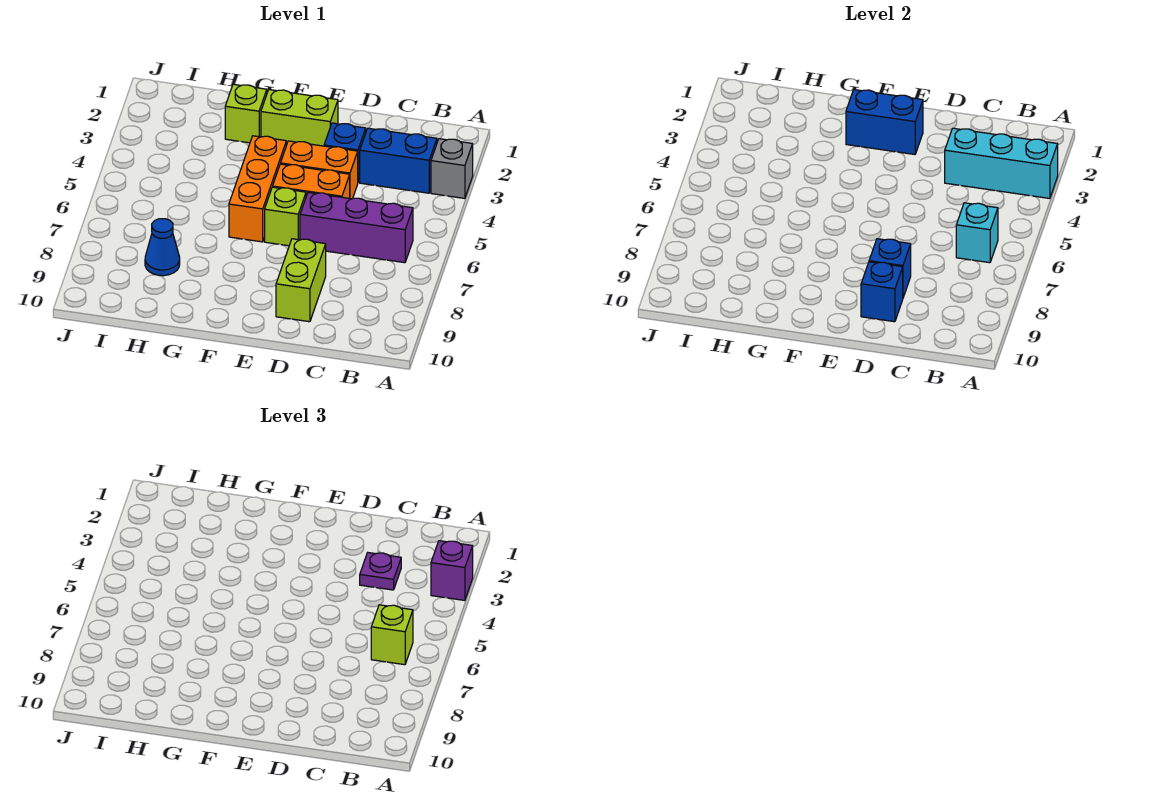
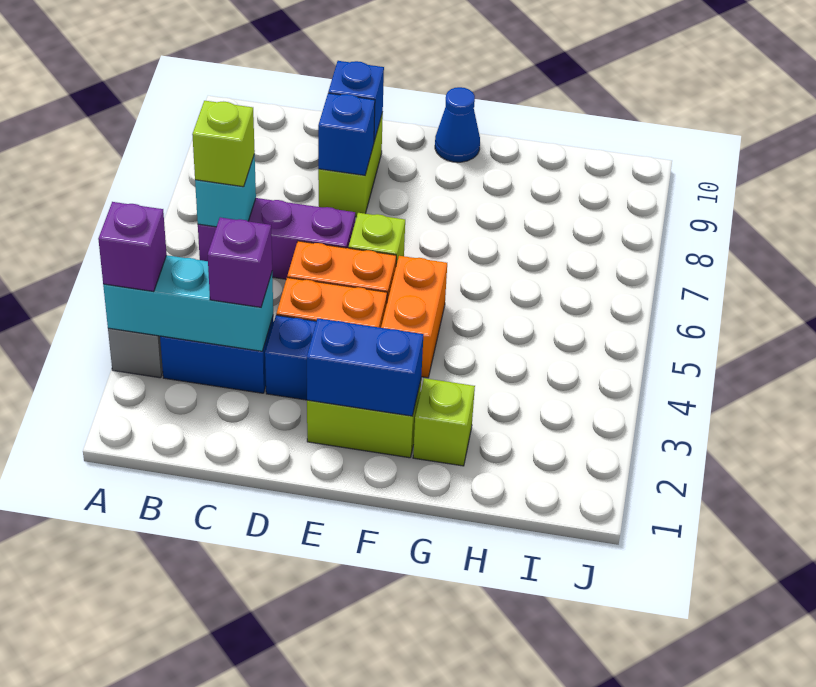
purple plate C3 level 3 -> purple brick C3 level 3
orange brick F4:F6 level 1 -> orange brick F4:F5 level 1
blue cone H8 level 1 -> blue cone F10 level 1

